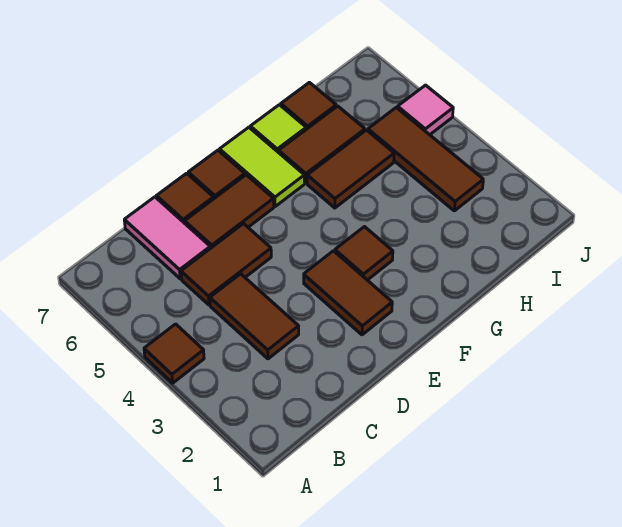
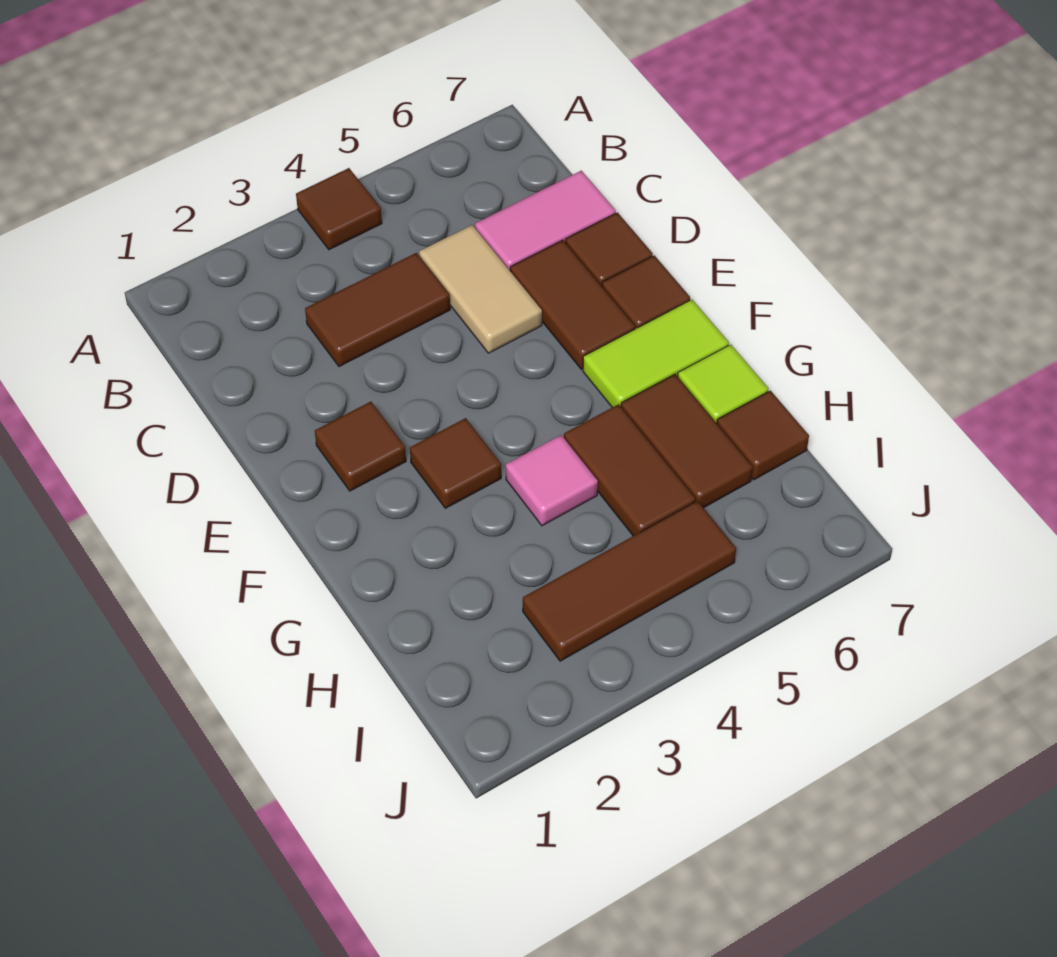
brown tile C5:D5 level 1 -> tan tile C5:D5 level 1
brown tile E2:E3 level 1 -> brown tile E2 level 1
pink tile J5 level 1 -> pink tile G4 level 1

